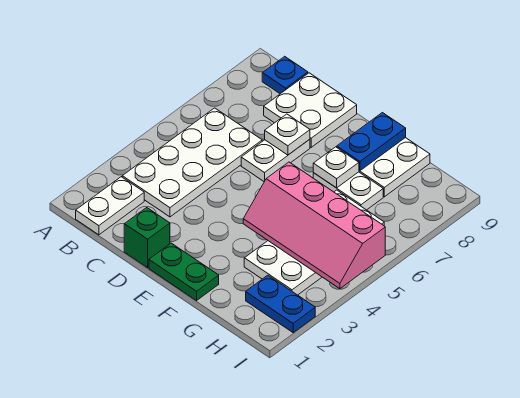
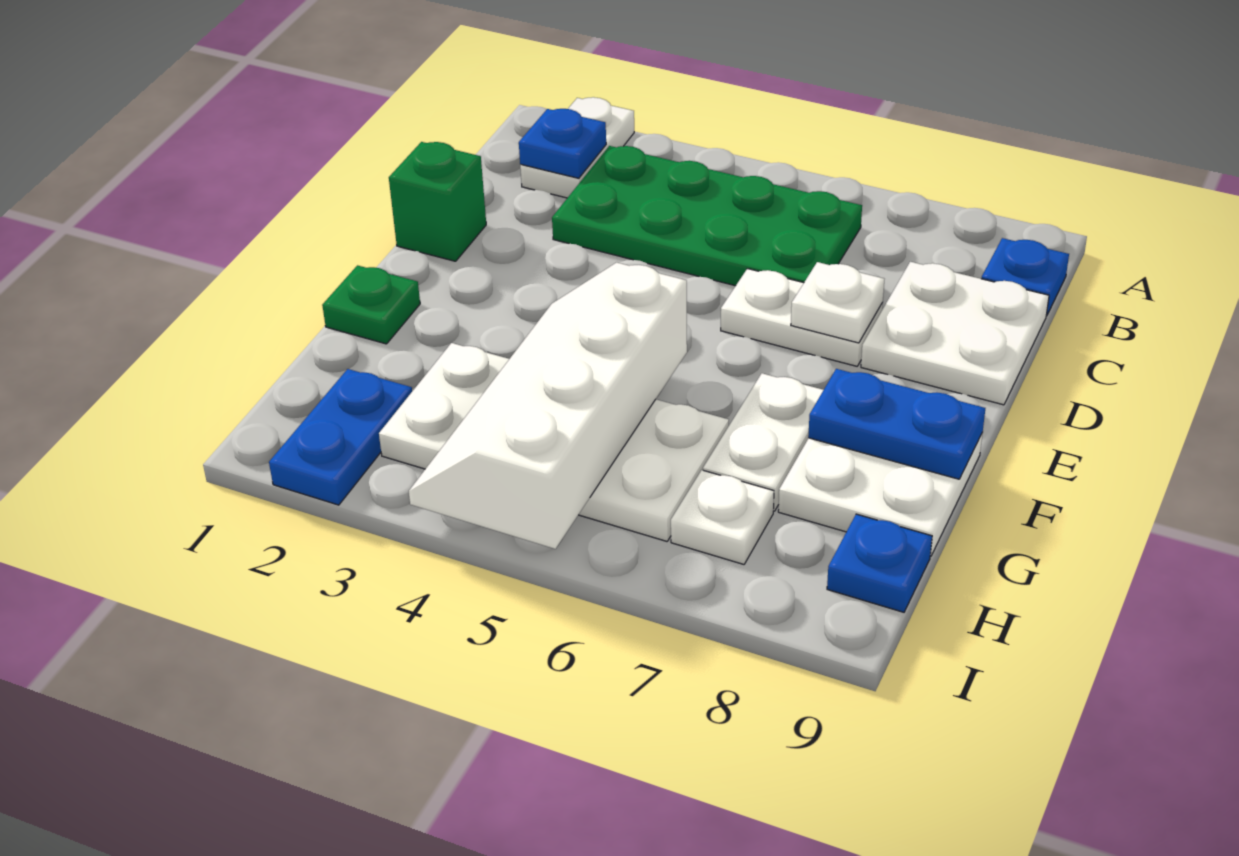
white plate B1:B2 level 1 -> white plate A2:B2 level 1
none -> blue plate B2 level 2
white plate B3:C6 level 1 -> green plate B3:C6 level 1
green plate E1:F1 level 1 -> green plate F1 level 1
pink slope F4:I5 level 2 top 5 -> white slope F4:I5 level 2 top 5
white plate F7 level 2 -> white plate H7 level 1
none -> blue plate H9 level 1

